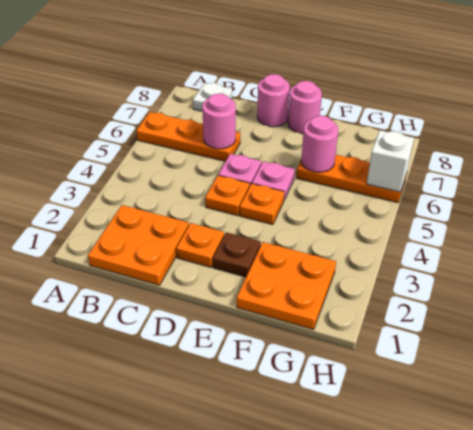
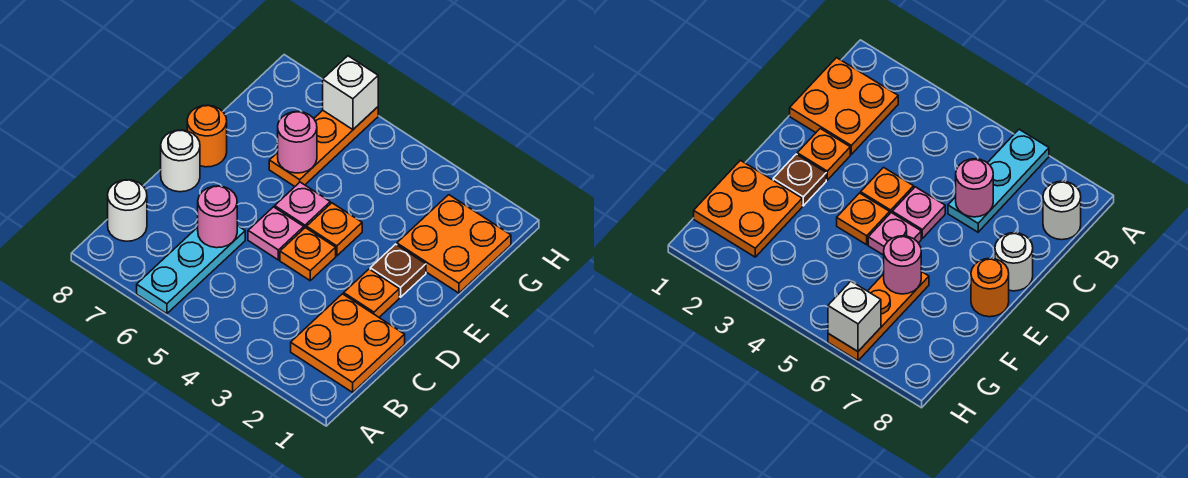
orange plate A6:C6 level 1 -> cyan plate A6:C6 level 1
white plate B8 level 1 -> white round brick B8 level 1
pink round brick D8 level 1 -> white round brick D8 level 1
pink round brick E8 level 1 -> orange round brick E8 level 1

